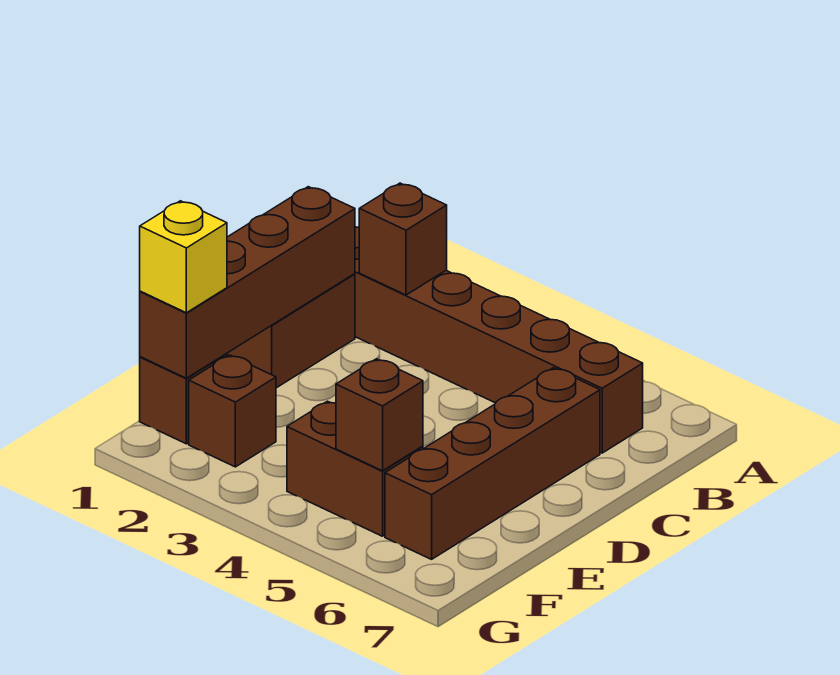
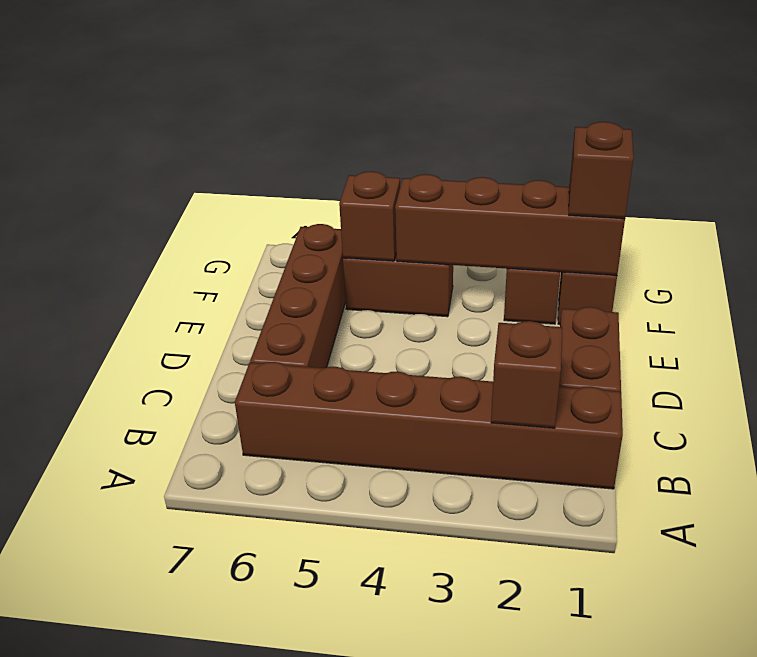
brown brick C1:F1 level 2 -> brown brick F1:F4 level 2
yellow brick F1 level 3 -> brown brick F1 level 3

